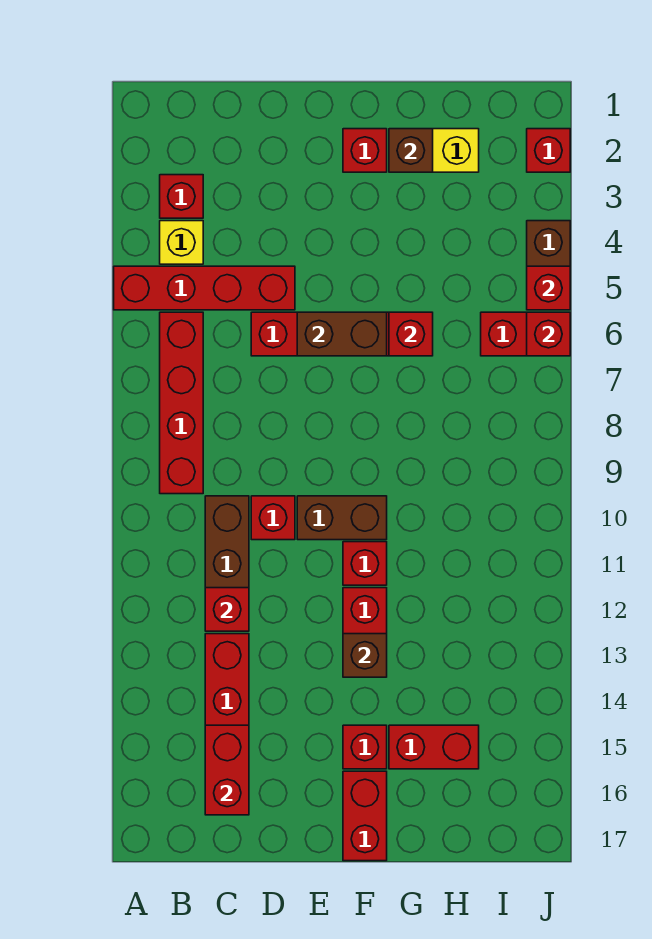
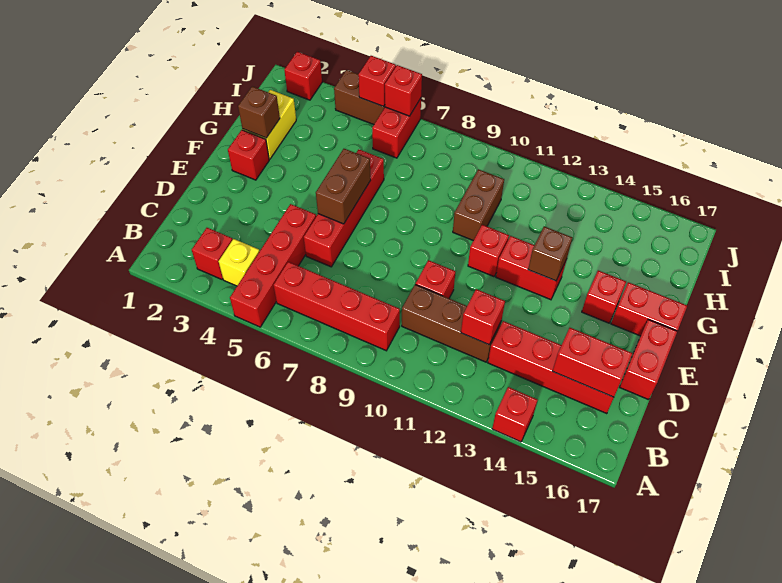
brown brick E10:F10 level 1 -> brown brick G10:H10 level 1
red brick G6 level 2 -> red brick A14 level 1
red brick G15:H15 level 1 -> red brick D17:E17 level 1

